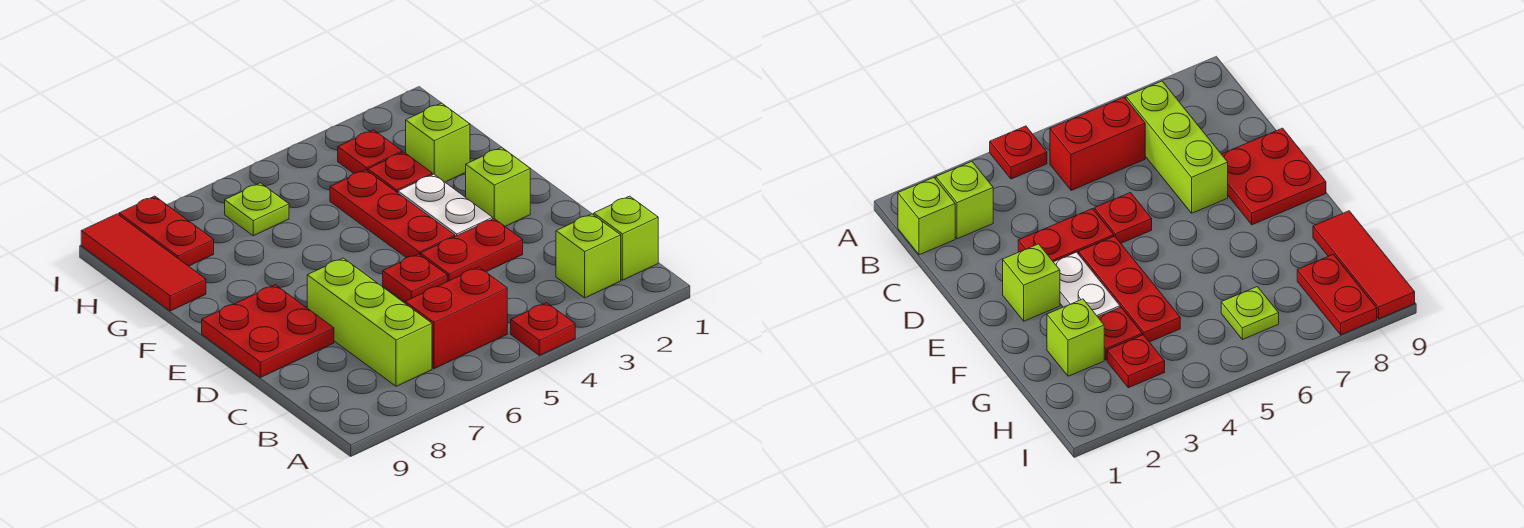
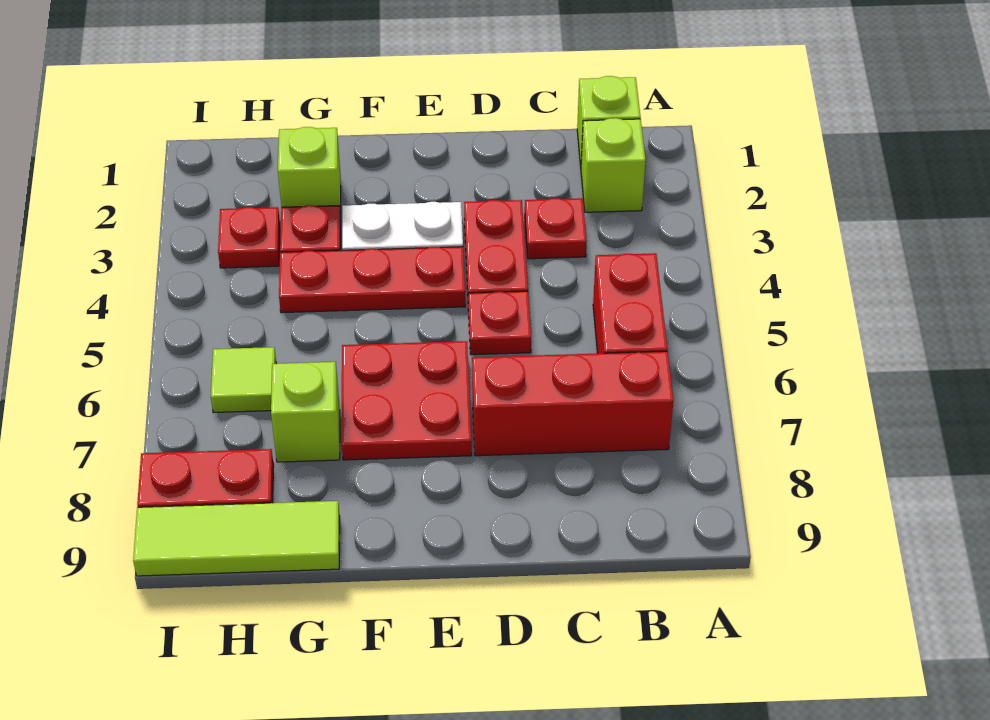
red plate A4 level 1 -> red plate C3 level 1
lime brick B7:D7 level 1 -> red brick B7:D7 level 1
red plate D8:E9 level 1 -> red plate E6:F7 level 1
lime brick E2 level 1 -> lime brick G7 level 1
red tile G9:I9 level 1 -> lime tile G9:I9 level 1
lime plate H6 level 1 -> lime tile H6 level 1

